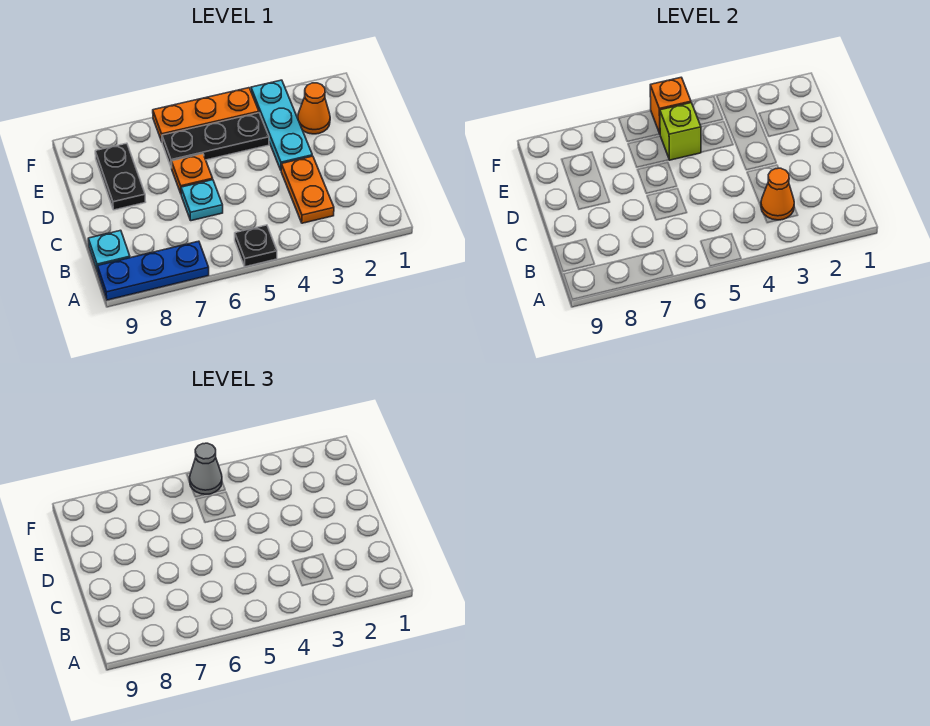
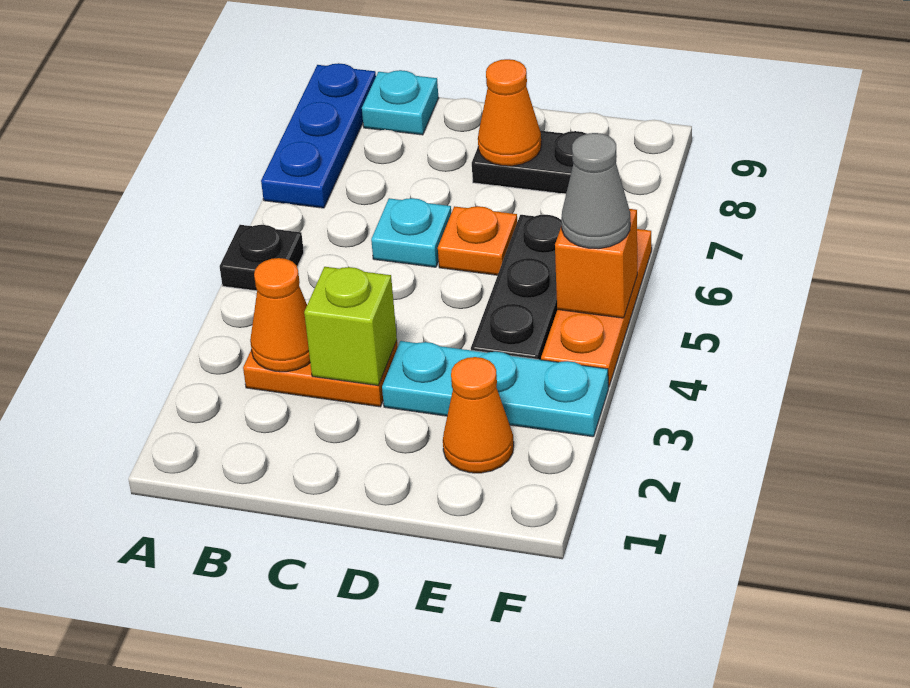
none -> orange cone D8 level 2
lime brick E5 level 2 -> lime brick C3 level 2

